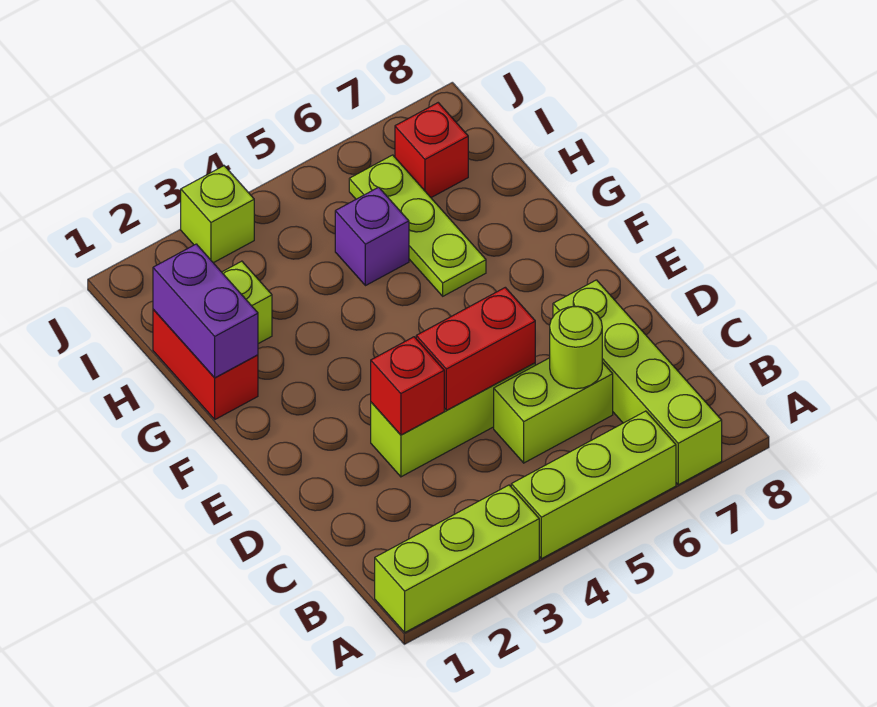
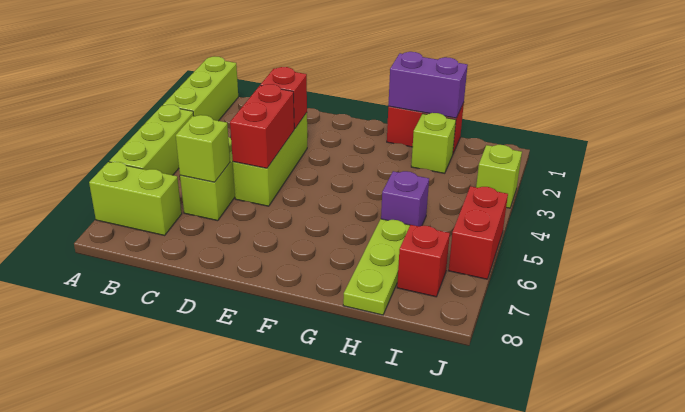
lime brick A7:D7 level 1 -> lime brick A7:B7 level 1
lime round brick C6 level 2 -> lime brick C6 level 2
lime plate G6:I6 level 1 -> lime plate H6:H8 level 1
none -> red brick J5:J6 level 1

